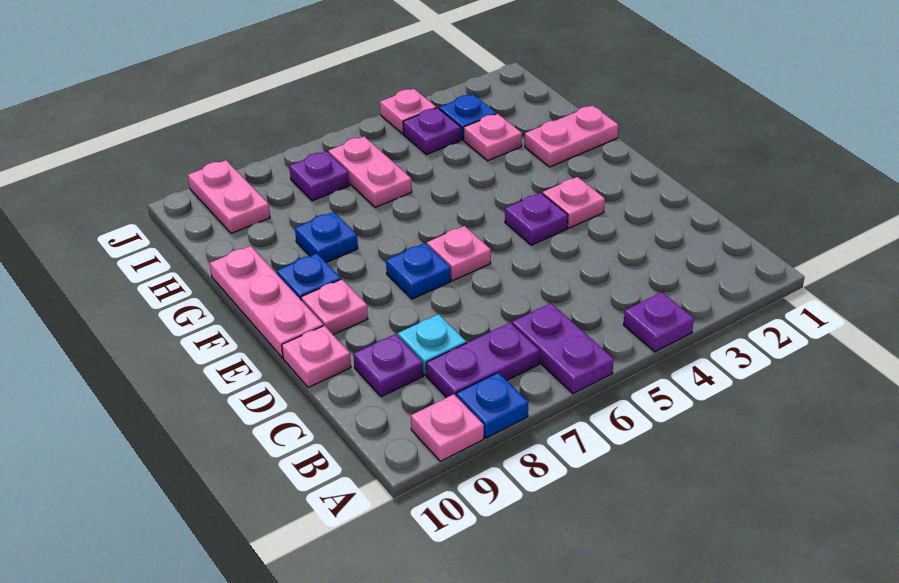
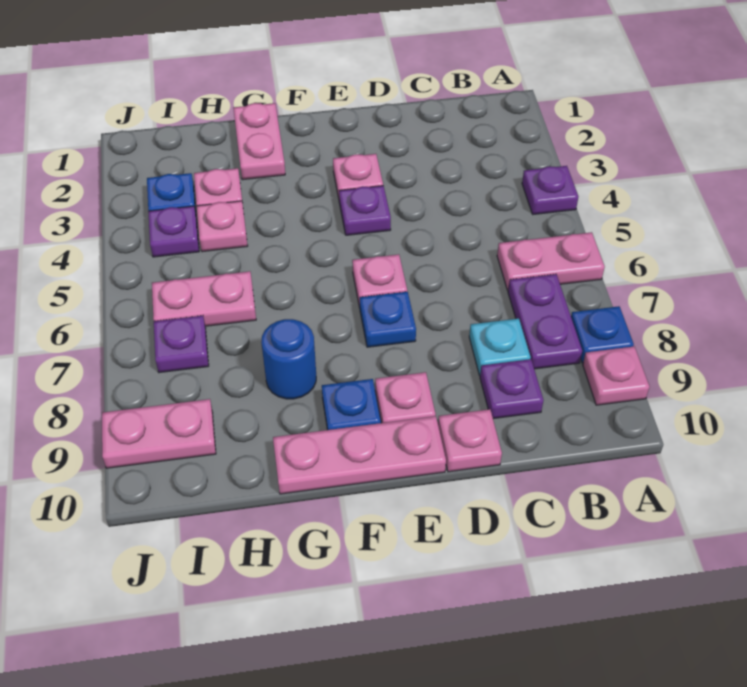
purple plate A6:B6 level 1 -> pink plate A6:B6 level 1
blue plate G8 level 1 -> blue round brick G8 level 1
pink plate J4 level 1 -> pink plate H4 level 1

